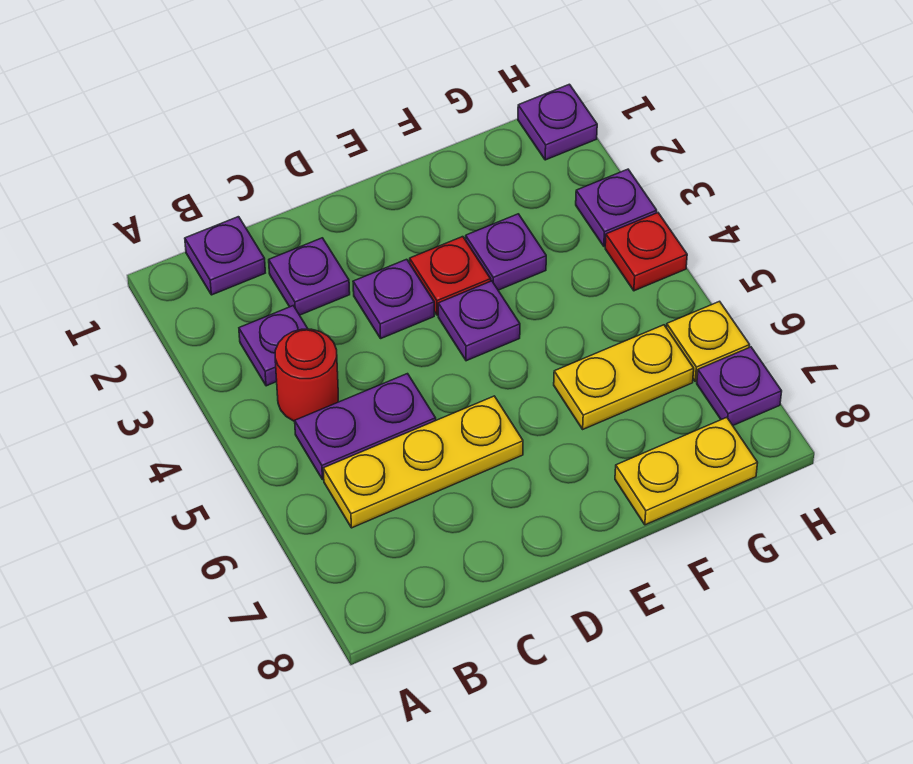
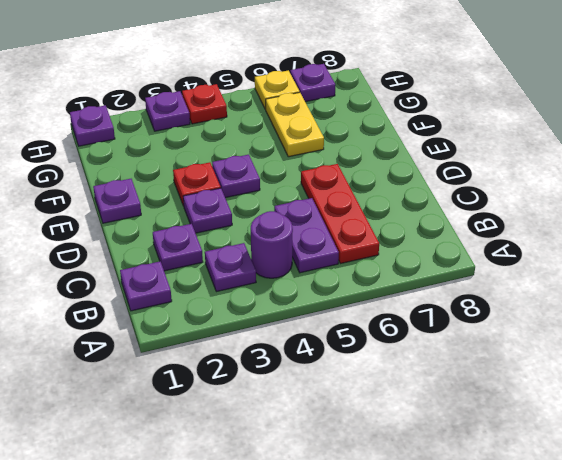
red round brick B4 level 1 -> purple round brick B4 level 1
yellow plate B6:D6 level 1 -> red plate B6:D6 level 1
purple plate F3 level 1 -> purple plate E1 level 1
yellow plate F8:G8 level 1 -> none

